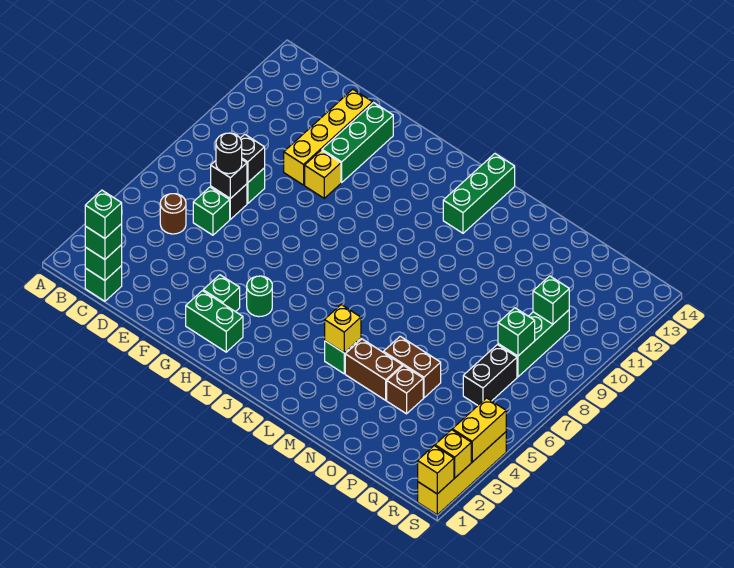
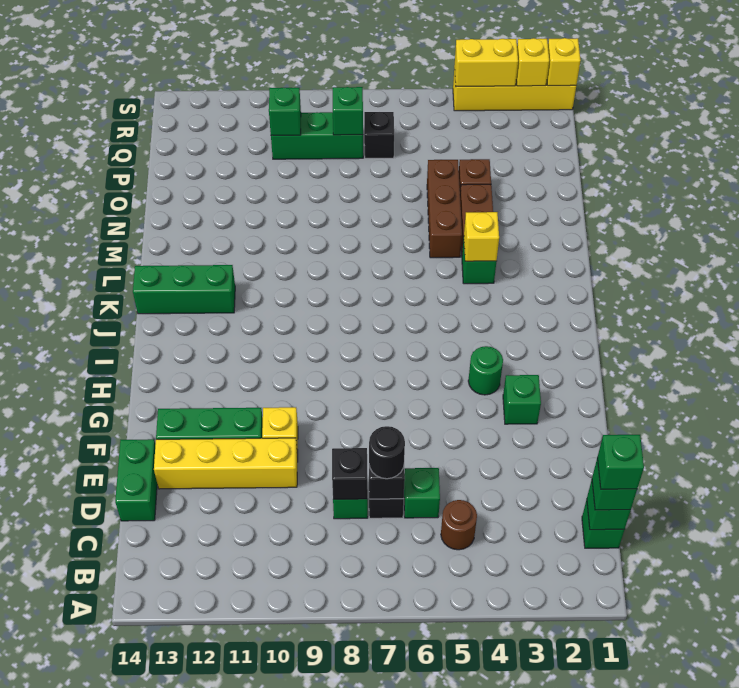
green brick G2:H2 level 1 -> green brick D14:E14 level 1
brown brick N5:O5 level 1 -> brown brick M5:O5 level 1
black brick Q6:Q7 level 1 -> black brick Q7 level 1

